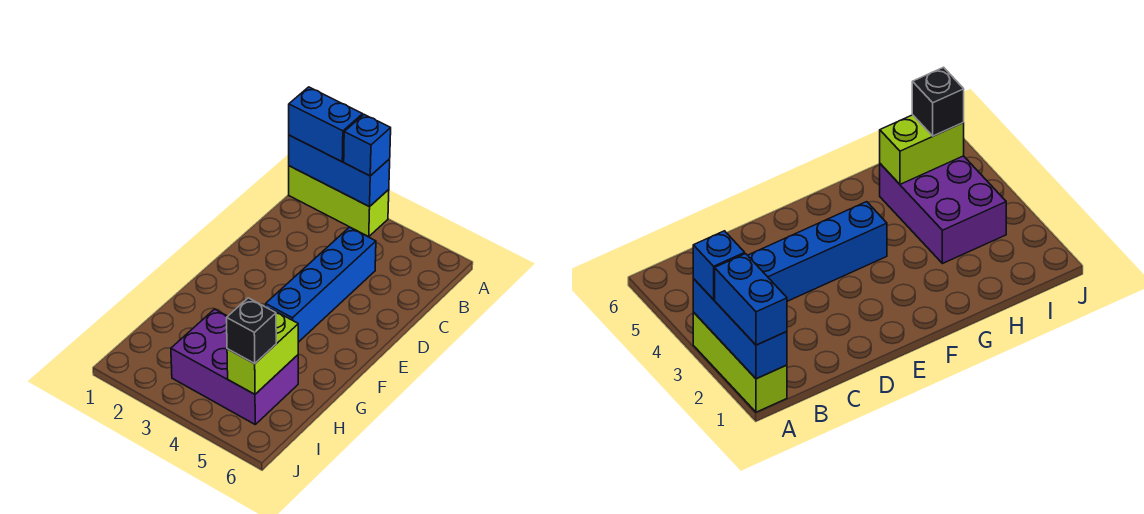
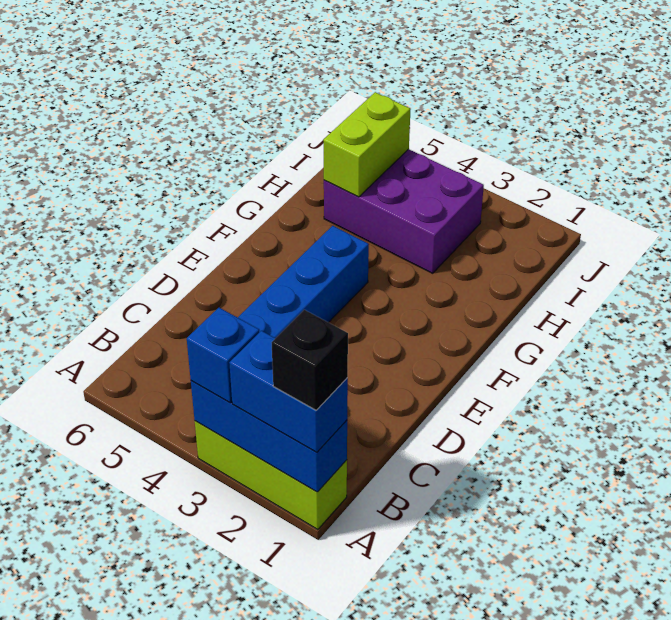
black brick I5 level 3 -> black brick A1 level 4

